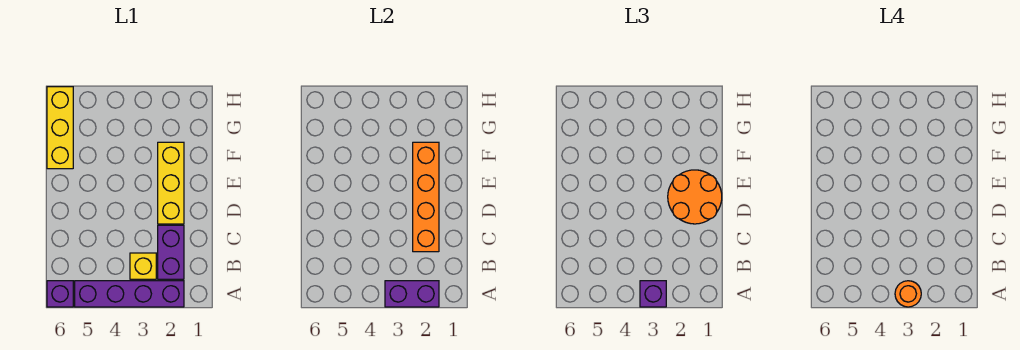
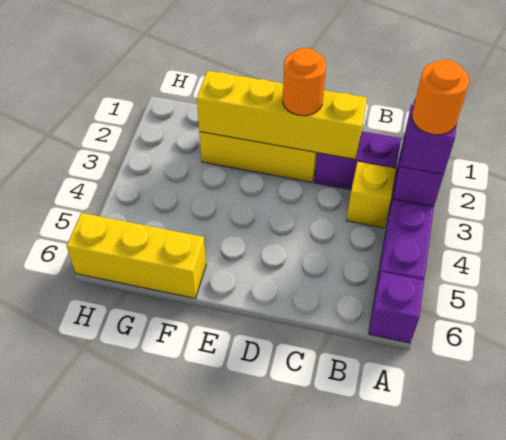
orange brick C2:F2 level 2 -> yellow brick C2:F2 level 2
orange round brick D1:E2 level 3 -> orange round brick D2 level 3

